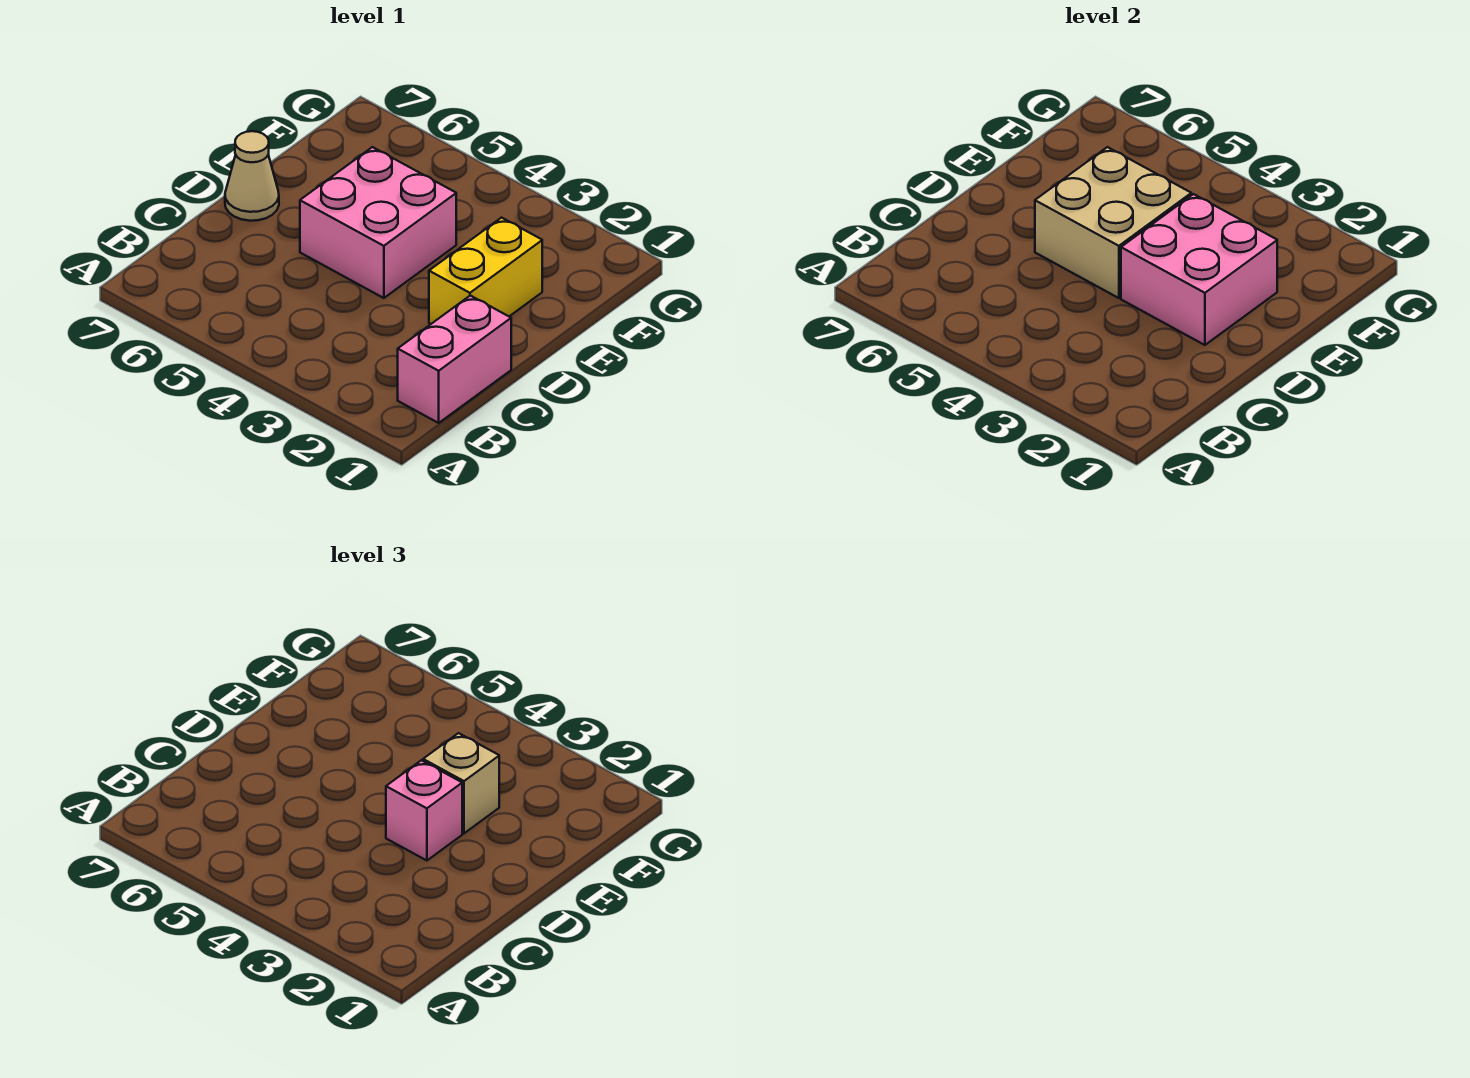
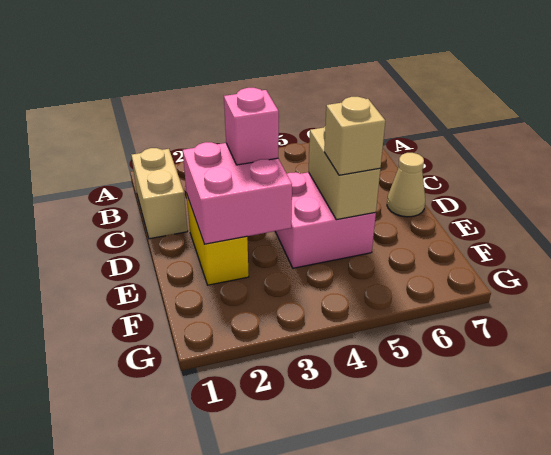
pink brick B1:C1 level 1 -> tan brick B1:C1 level 1
tan brick D4:E5 level 2 -> tan brick D5:E5 level 2
tan brick E3 level 3 -> tan brick E5 level 3

